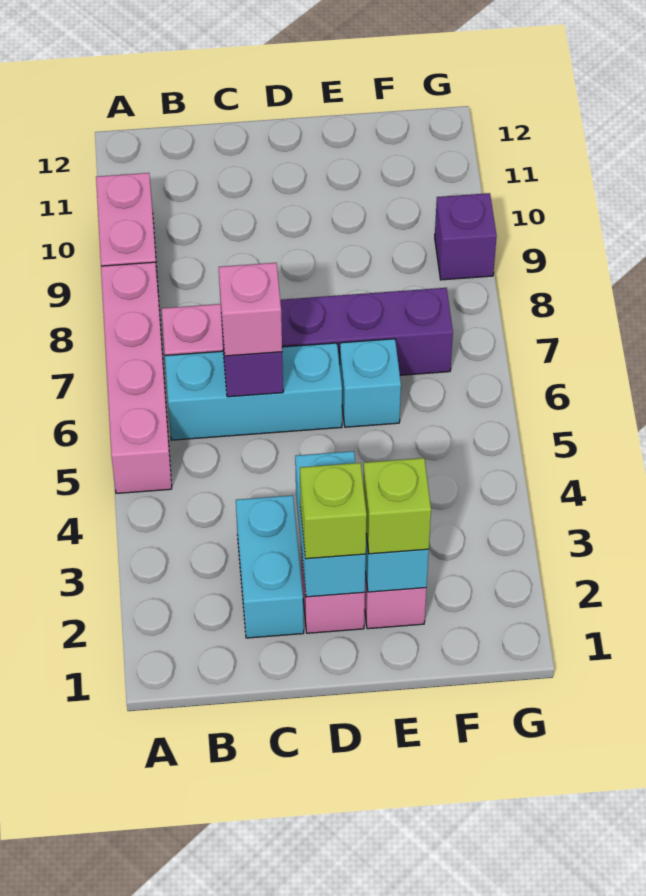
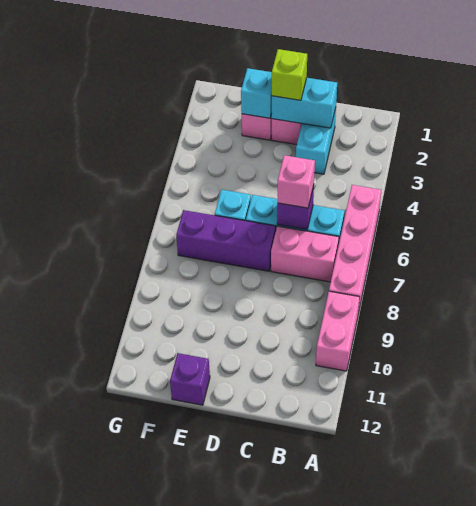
cyan brick D2:D3 level 2 -> cyan brick C2:D2 level 2
lime brick E2 level 3 -> none
purple brick G9 level 1 -> purple brick E12 level 1

